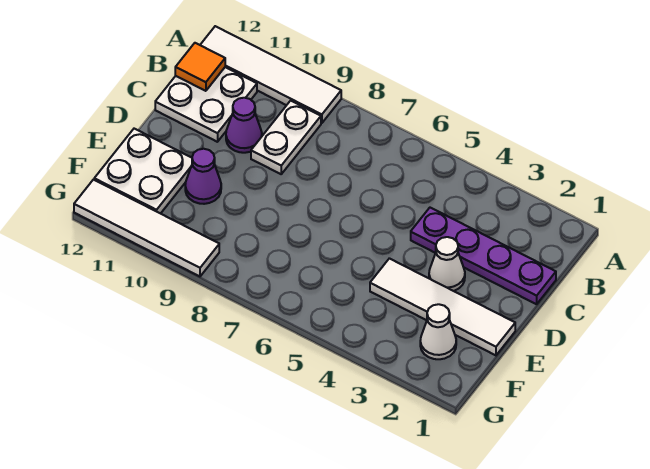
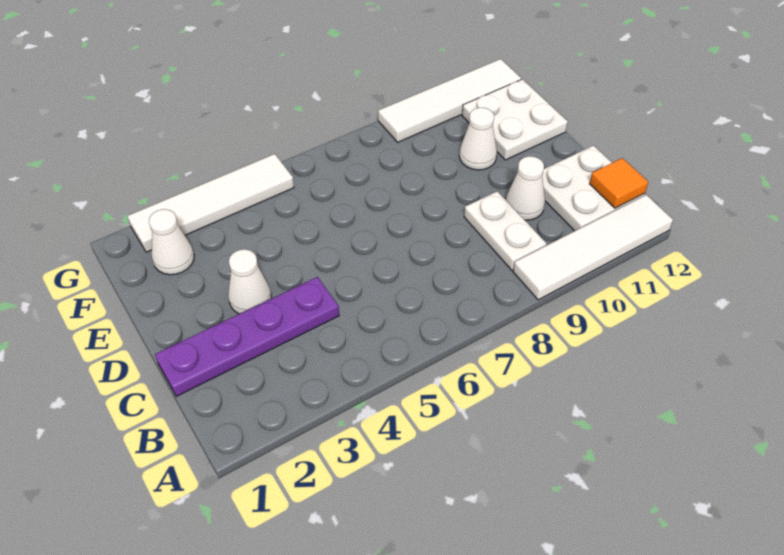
purple cone C10 level 1 -> white cone C10 level 1
white tile E1:E4 level 1 -> white tile G2:G5 level 1
purple cone E10 level 1 -> white cone E10 level 1

